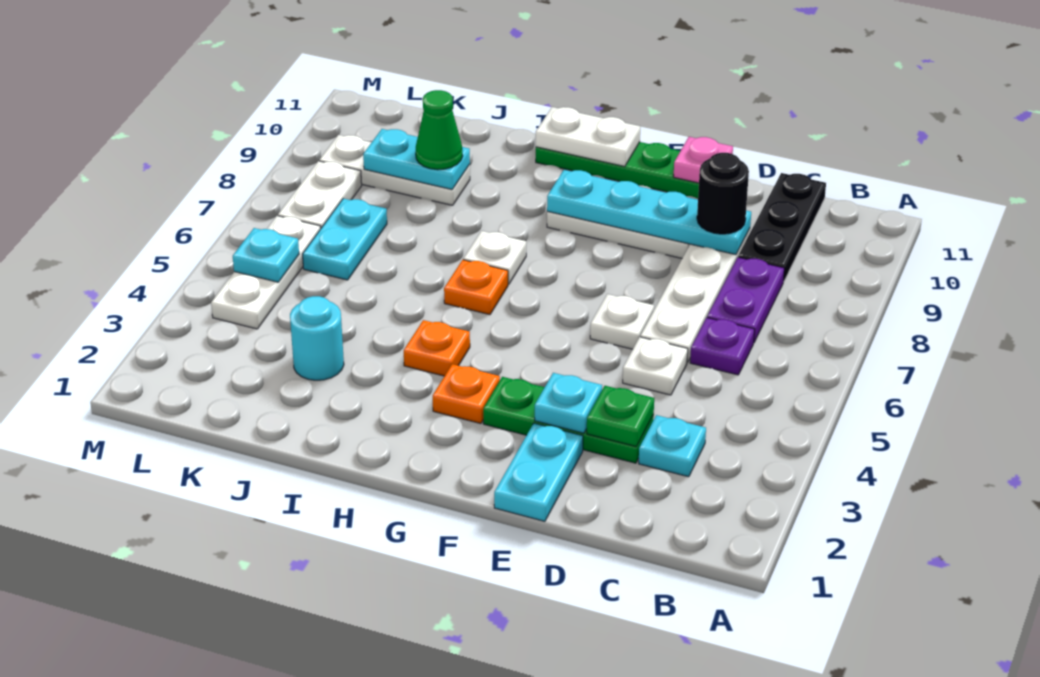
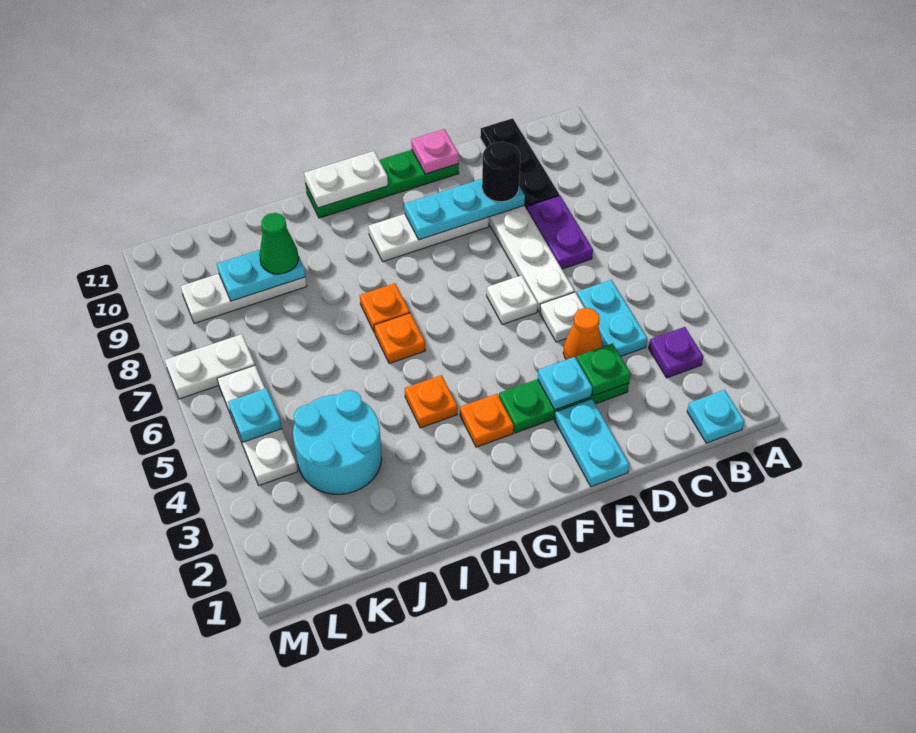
cyan plate C3 level 1 -> cyan plate B1 level 1
purple plate C6 level 1 -> purple plate B3 level 1
none -> orange cone D4 level 1
cyan plate D9:G9 level 2 -> cyan plate D9:F9 level 2
white plate H7 level 1 -> orange plate H7 level 1
cyan round brick J3 level 1 -> cyan round brick J3:K4 level 1
cyan plate K6:K7 level 1 -> cyan plate C4:C5 level 1
white plate L7:L8 level 1 -> white plate L7:M7 level 1

